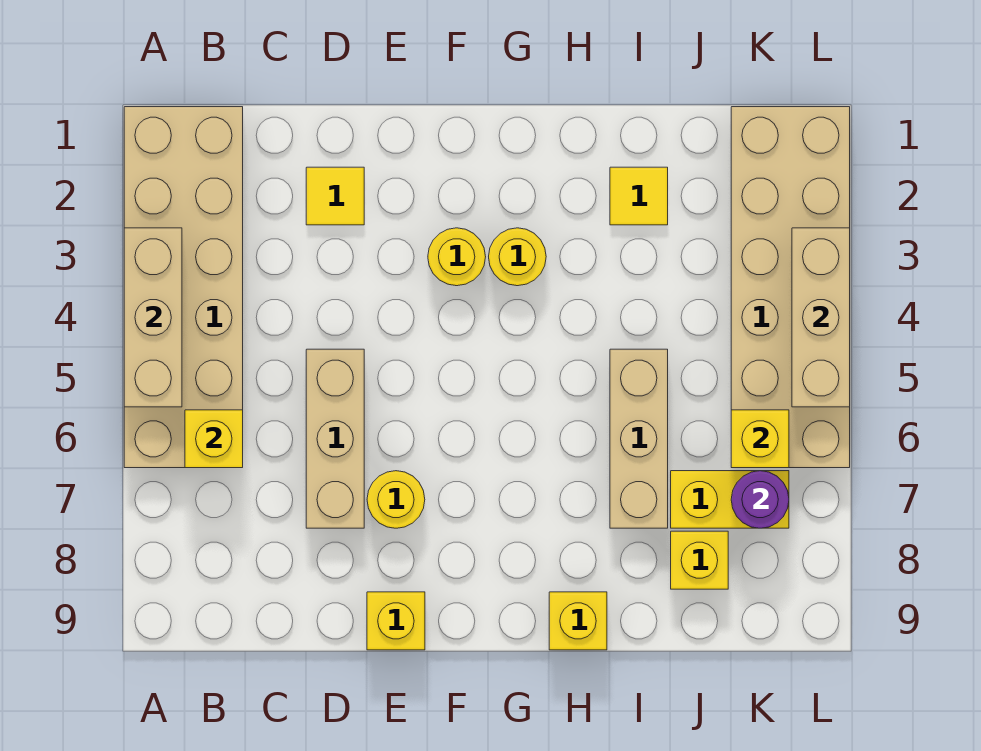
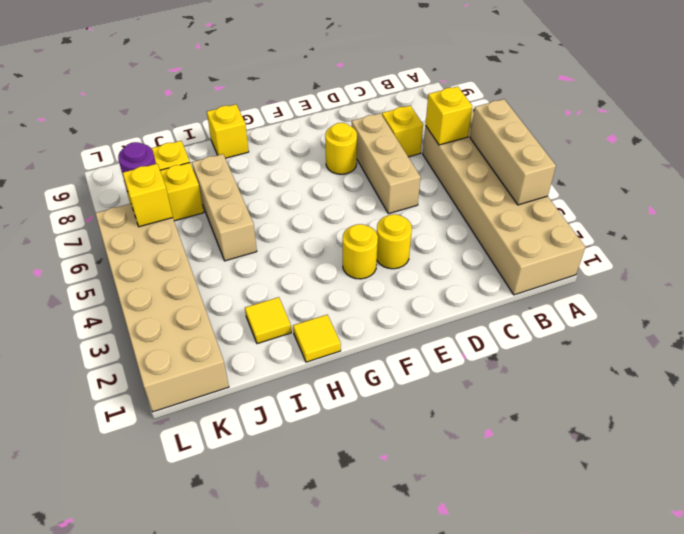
yellow tile D2 level 1 -> yellow tile H1 level 1
yellow brick E9 level 1 -> yellow brick C7 level 1
yellow round brick G3 level 1 -> yellow round brick E3 level 1
tan brick L3:L5 level 2 -> none

